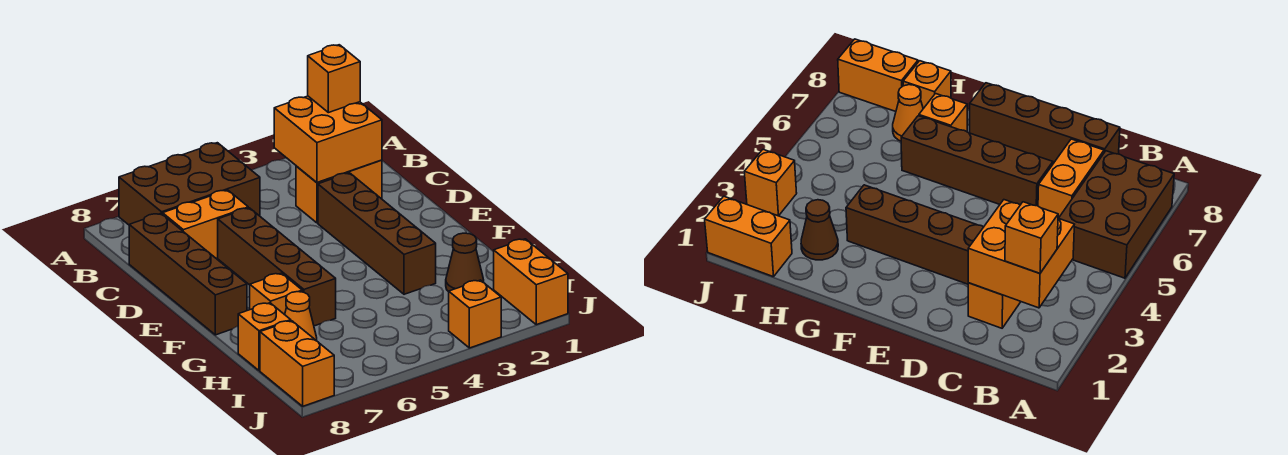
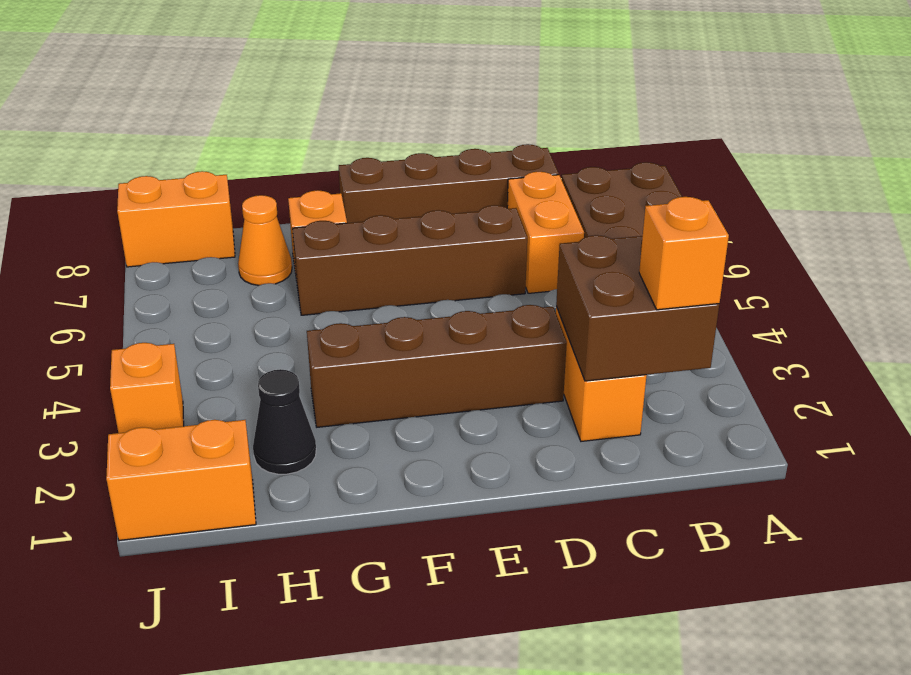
orange brick B2:C3 level 2 -> brown brick B2:C3 level 2
brown cone H2 level 1 -> black cone H2 level 1
orange brick H8 level 1 -> none

